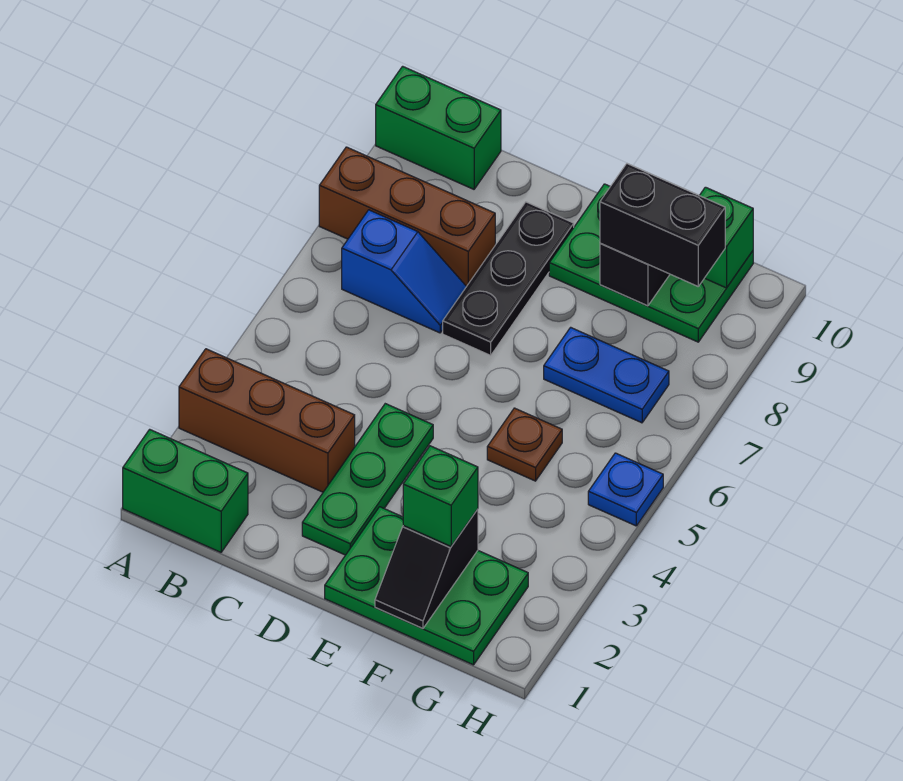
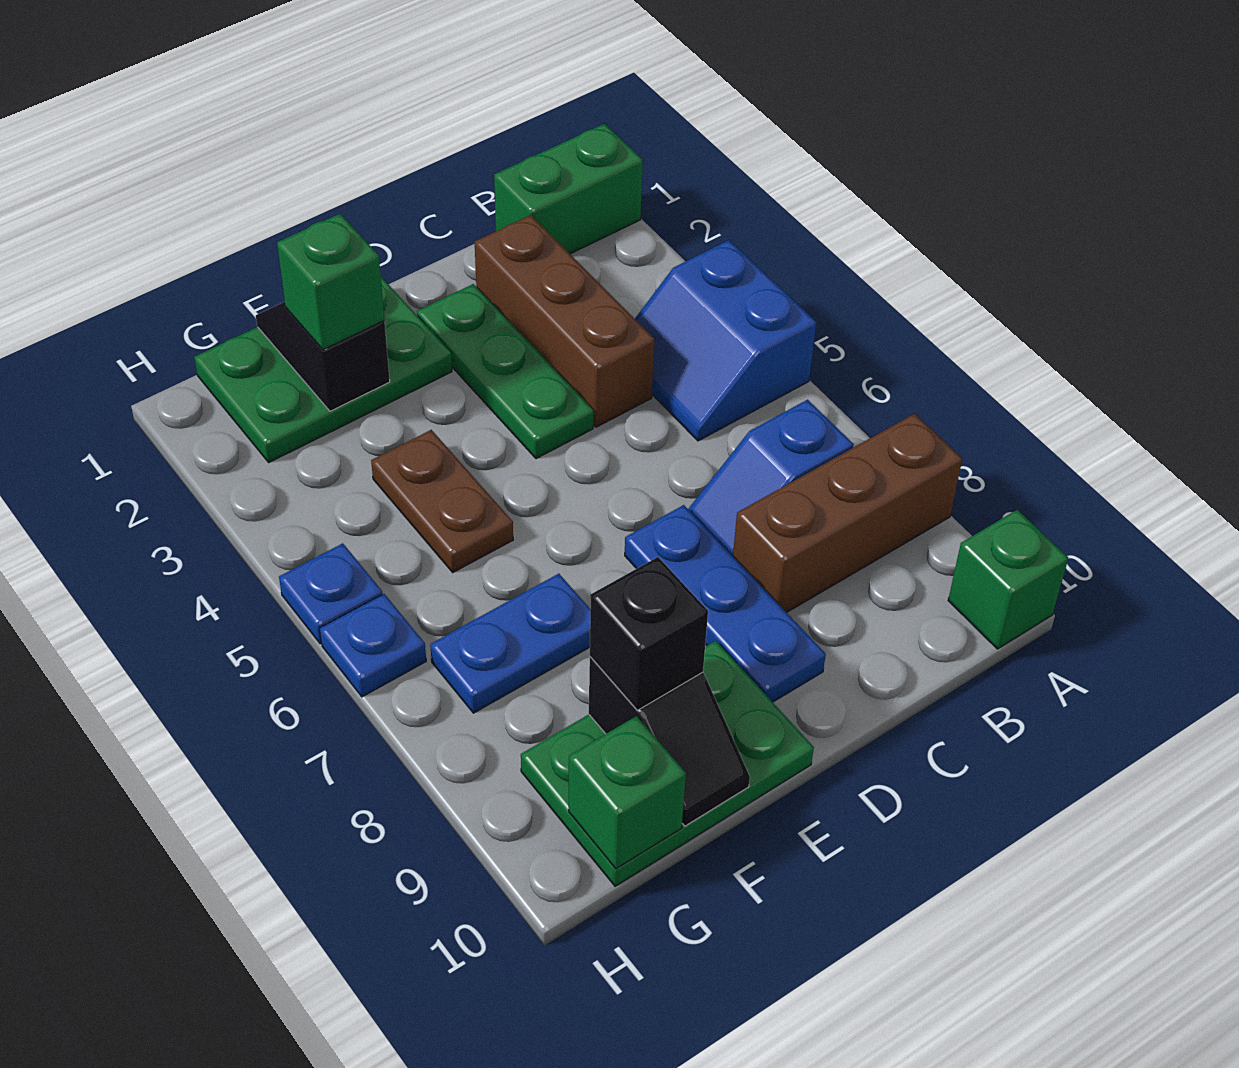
brown brick A3:C3 level 1 -> brown brick C2:C4 level 1
none -> blue slope A4:B5 level 1 top A
green brick A10:B10 level 1 -> green brick A10 level 1
black plate D7:D9 level 1 -> blue plate D7:D9 level 1
brown plate F5 level 1 -> brown plate F4:F5 level 1
black brick F9:G9 level 3 -> black brick F9 level 3
none -> blue plate H6 level 1

